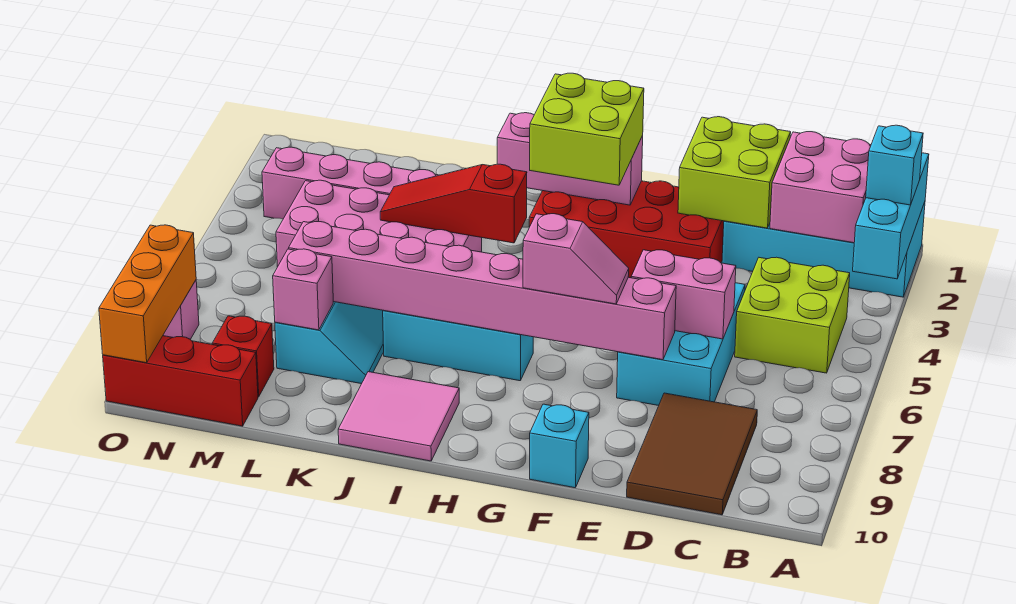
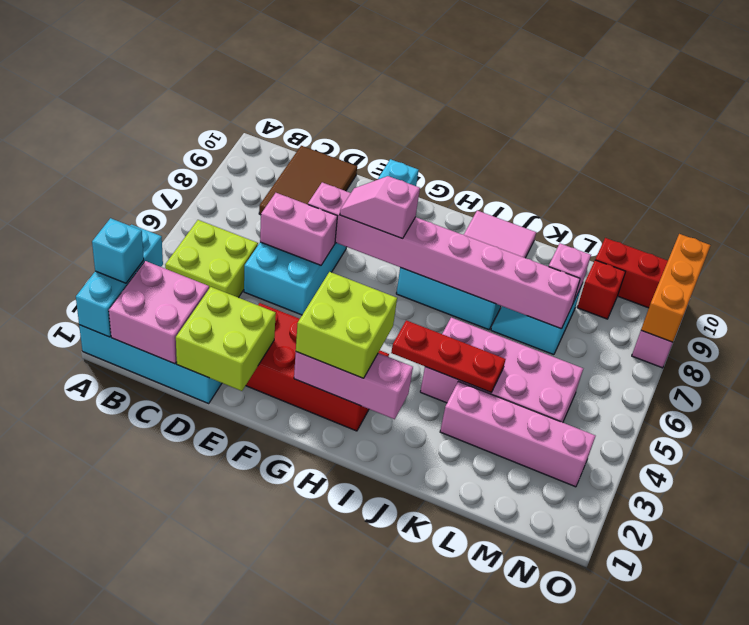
red slope I4:K4 level 2 top I -> red plate I4:K4 level 2

